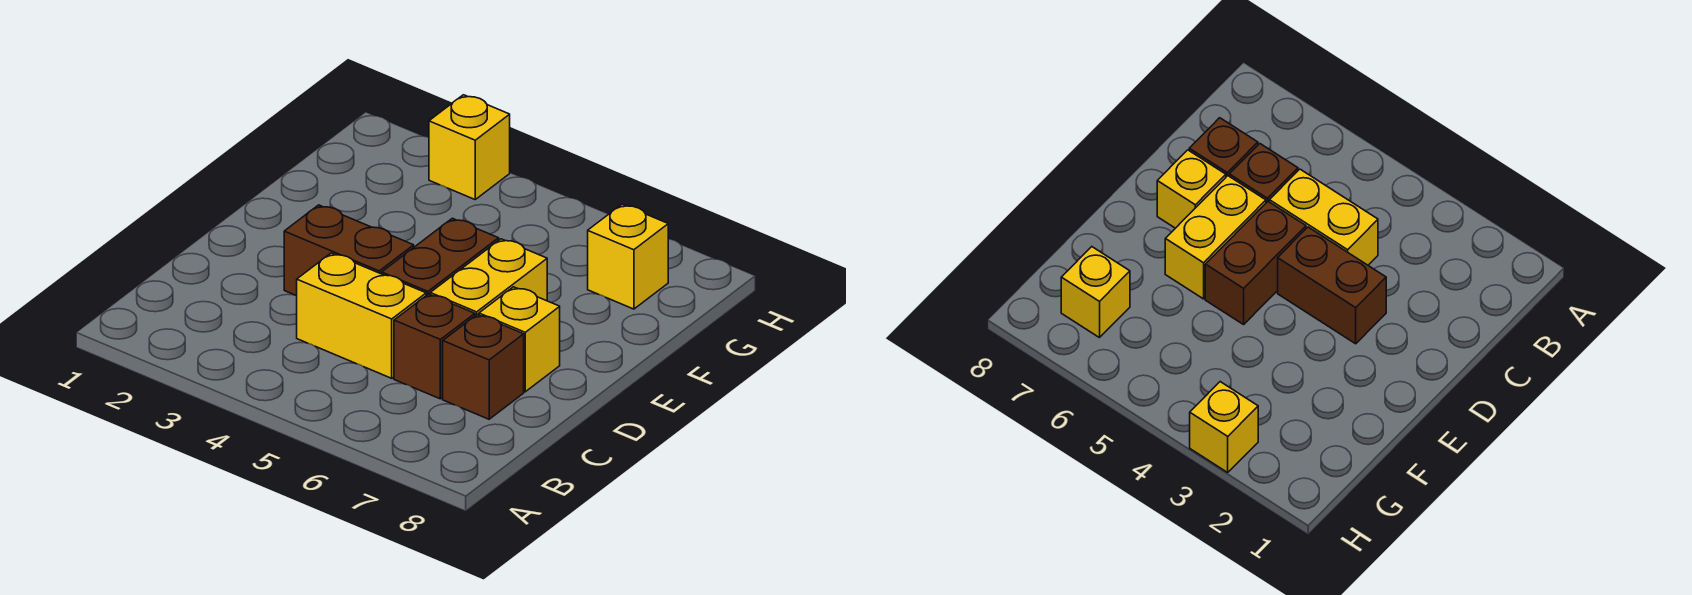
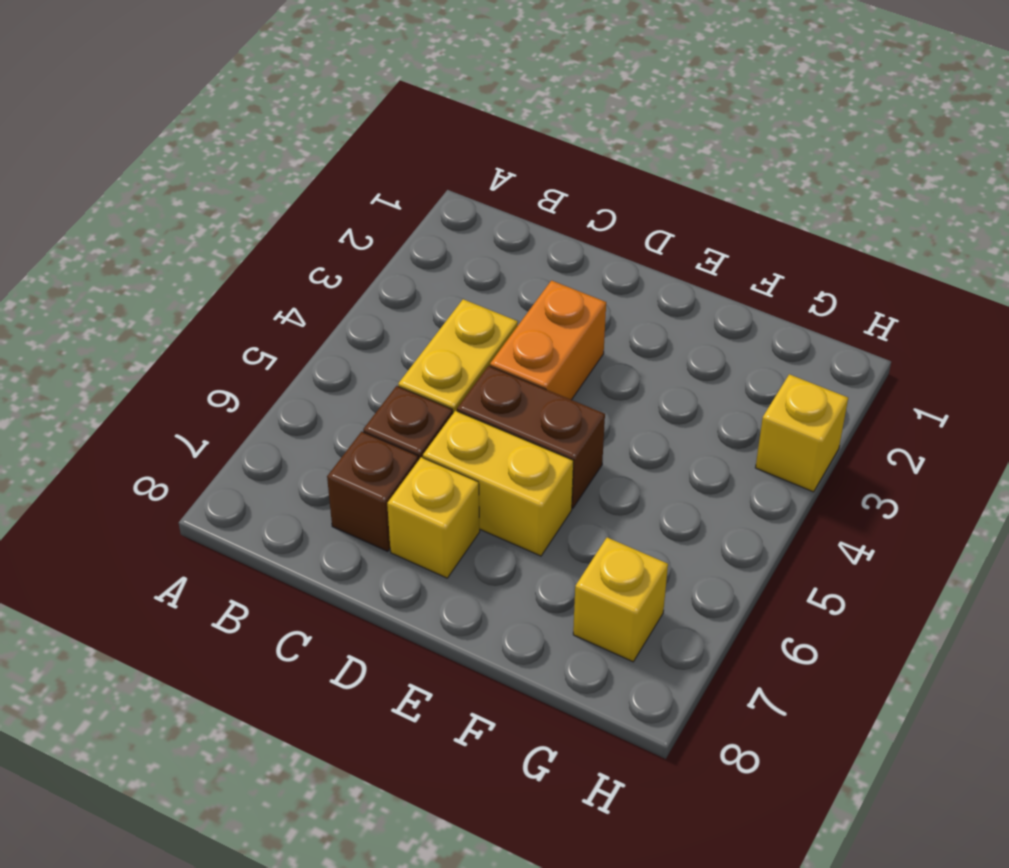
brown brick D3:D4 level 1 -> orange brick D3:D4 level 1

